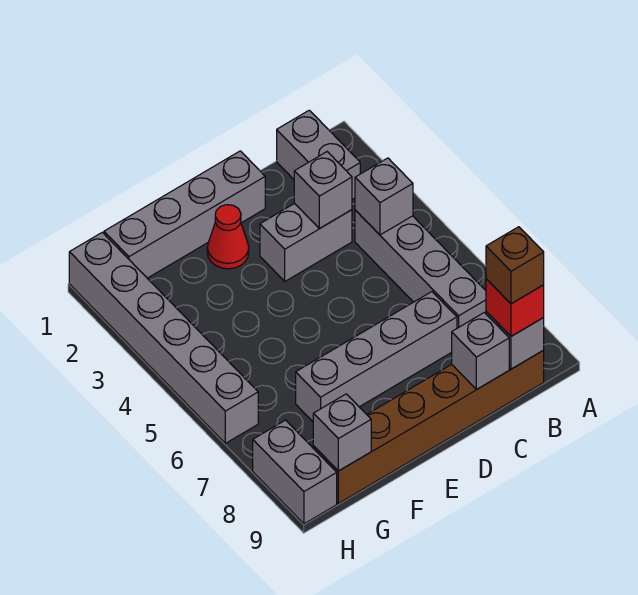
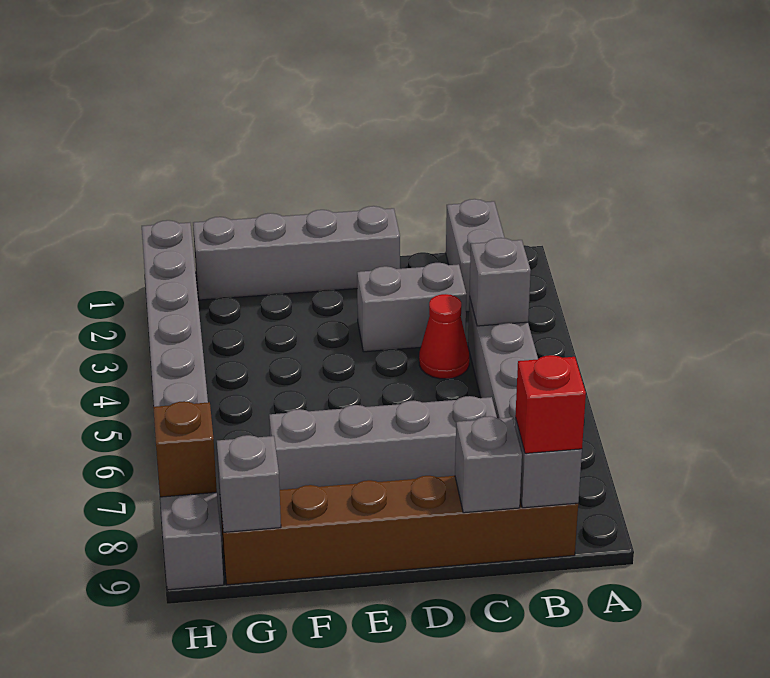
brown brick B9 level 4 -> brown brick H8 level 2
grey brick C3 level 2 -> none
red cone E2 level 1 -> red cone C4 level 1

